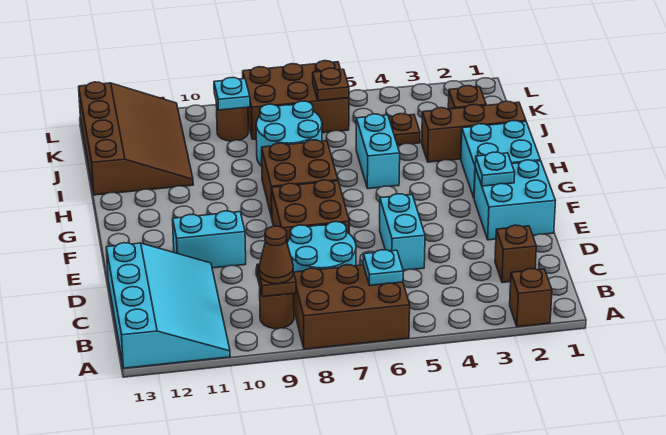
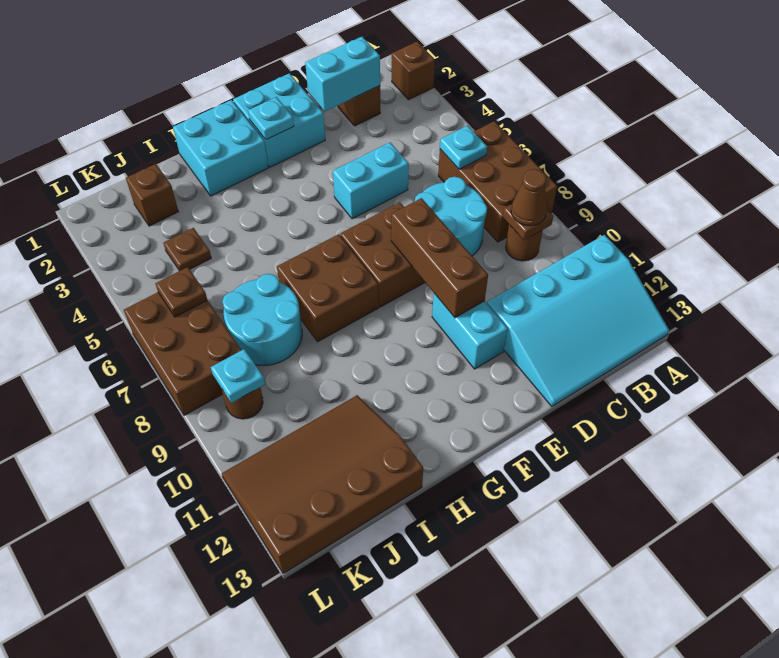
cyan slope A11:D13 level 1 top 13 -> cyan slope A11:D13 level 1 top 11
cyan brick H5:I5 level 1 -> cyan brick C2:D2 level 2
brown brick I1:I3 level 1 -> brown brick E8:E10 level 2

